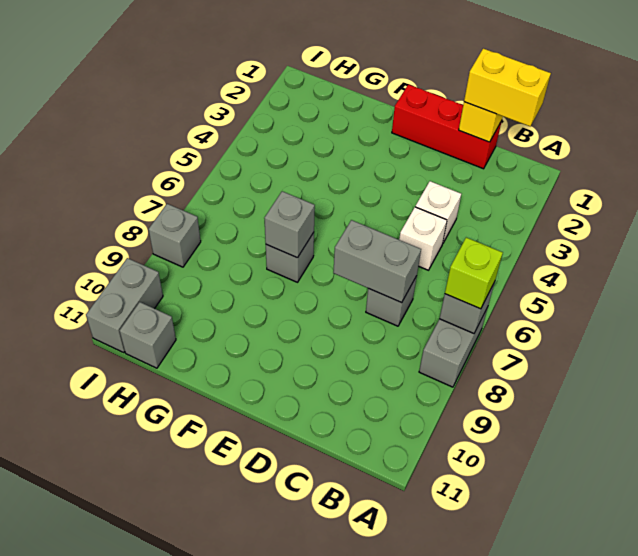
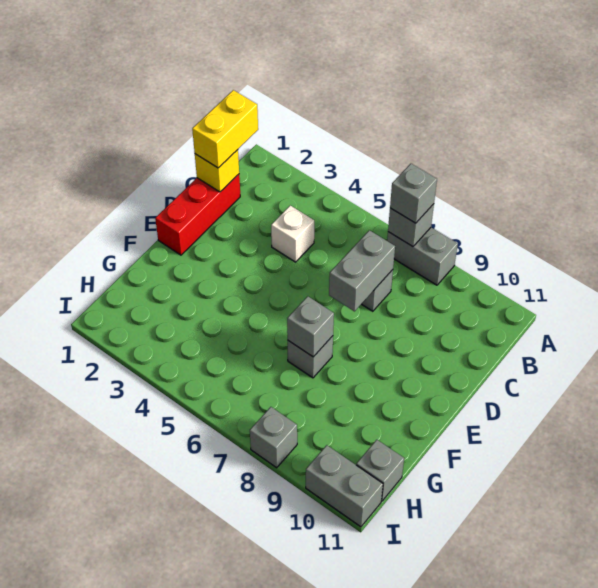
lime brick A7 level 3 -> grey brick A7 level 3
white brick C5 level 1 -> none

